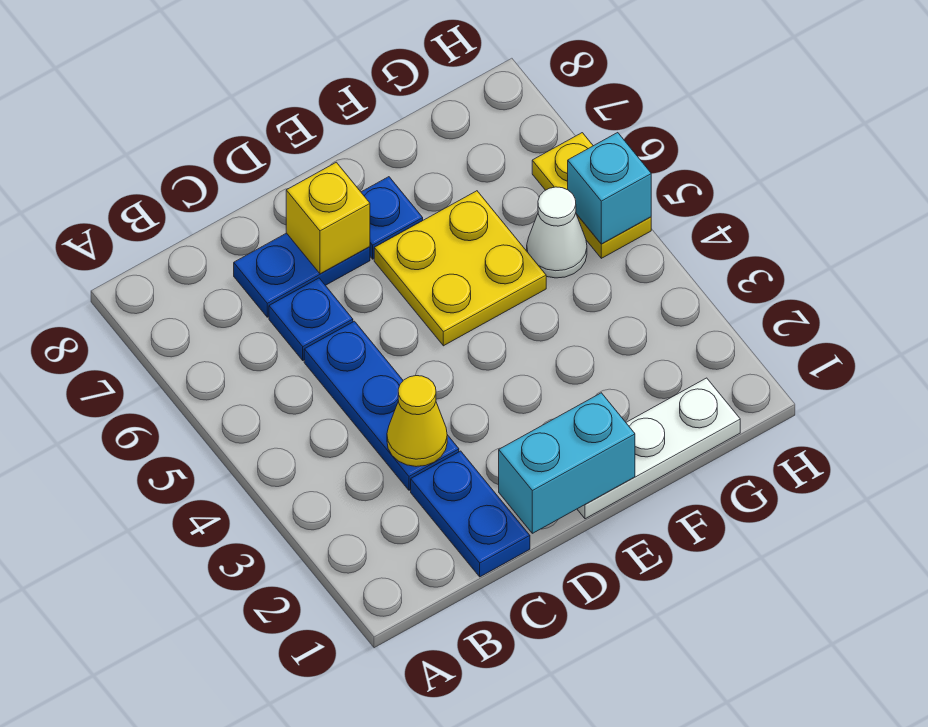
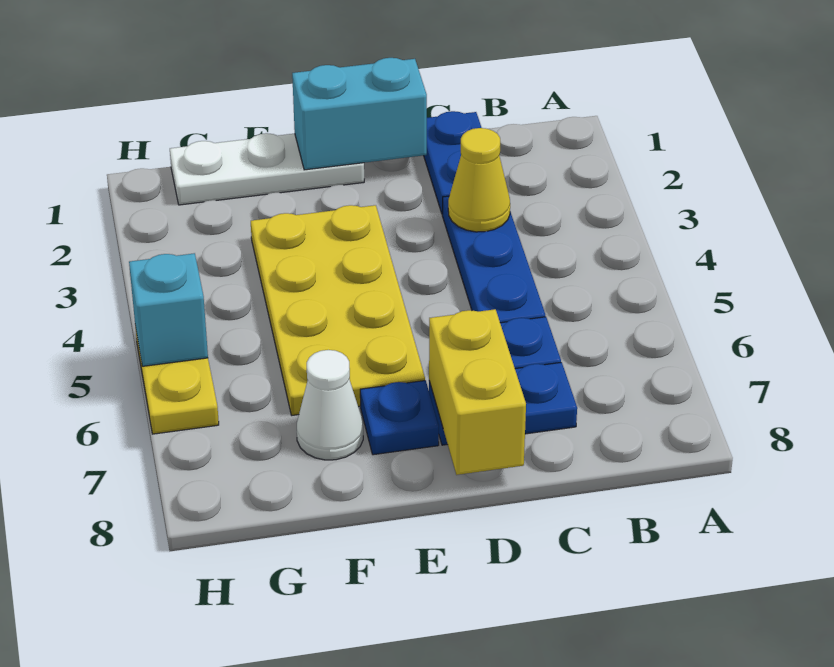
yellow brick D7 level 2 -> yellow brick D7:D8 level 2
yellow plate E5:F6 level 1 -> yellow plate E3:F6 level 1
white cone G5 level 1 -> white cone F7 level 1

